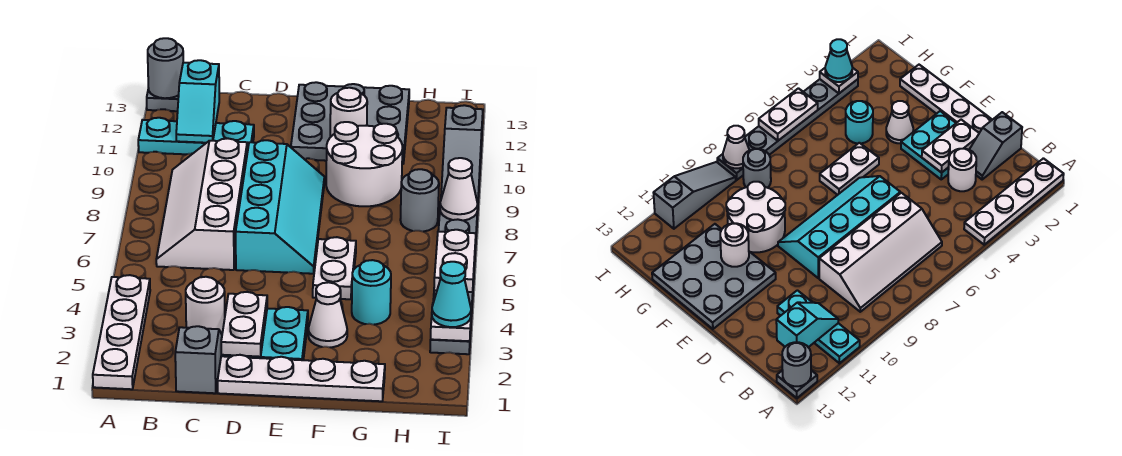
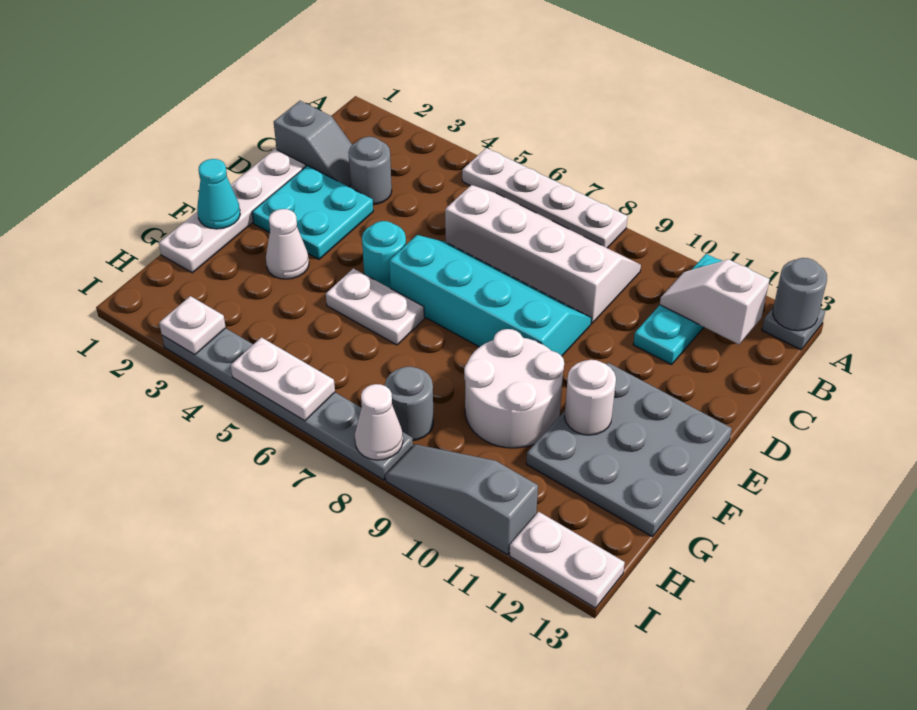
white plate A1:A4 level 1 -> white plate A5:A8 level 1
cyan slope B11:B12 level 2 top 12 -> white slope B11:B12 level 2 top 12
white round brick C3 level 1 -> grey round brick C3 level 1
white plate D2:D3 level 2 -> white plate I12:I13 level 1
cyan slope D6:E9 level 1 top D -> cyan slope D6:E9 level 1 top E
cyan round brick G4 level 1 -> cyan round brick E5 level 1
cyan cone I3 level 3 -> cyan cone F1 level 2

